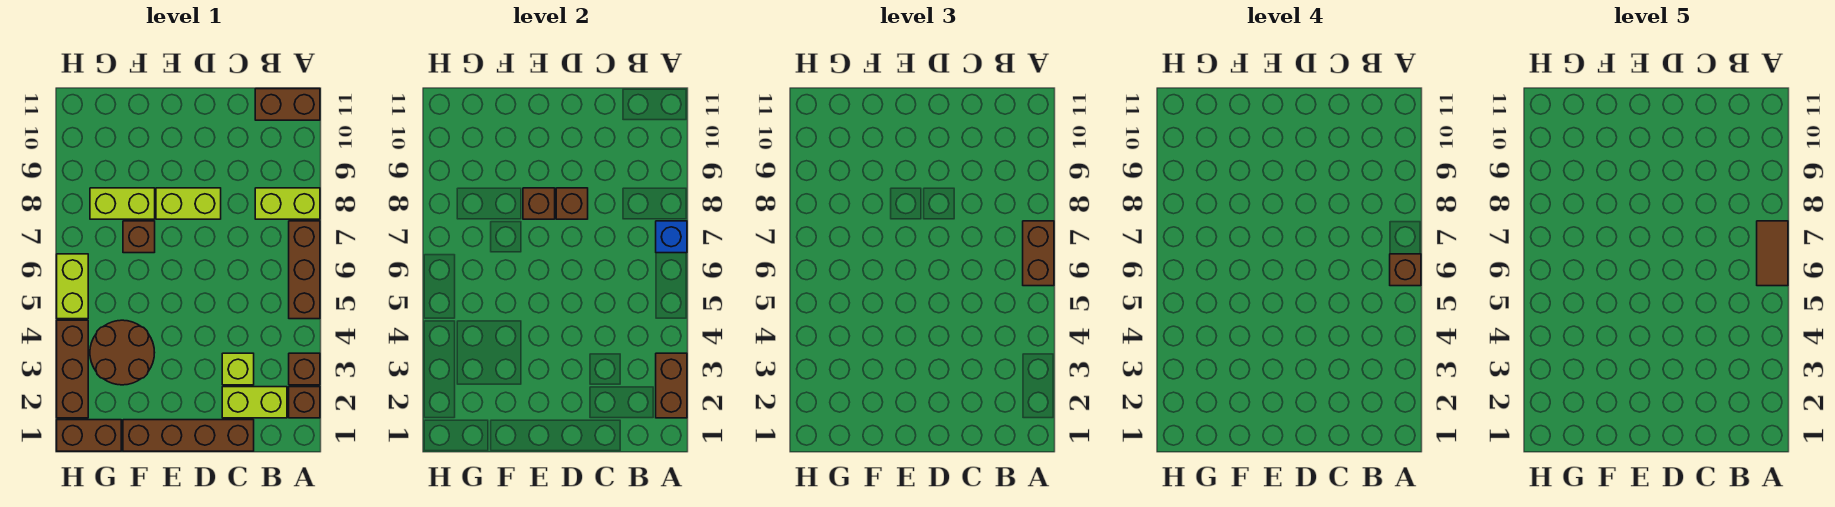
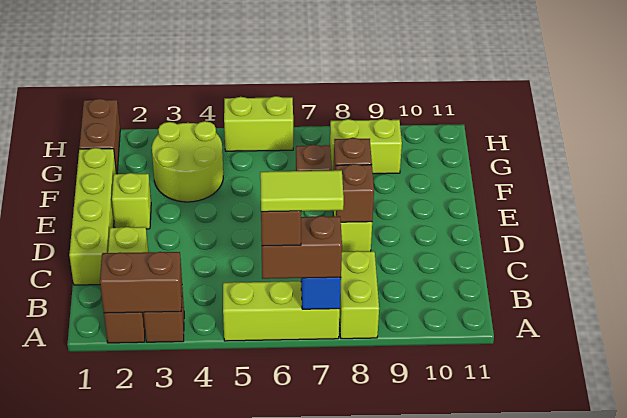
brown brick A5:A7 level 1 -> lime brick A5:A7 level 1
brown tile A6:A7 level 5 -> lime tile A6:A7 level 5
brown brick A11:B11 level 1 -> none
brown brick C1:F1 level 1 -> lime brick C1:F1 level 1
lime brick C3 level 1 -> lime brick E2 level 1
brown round brick F3:G4 level 1 -> lime round brick F3:G4 level 1
lime brick F8:G8 level 1 -> lime brick G8:G9 level 1
brown brick H2:H4 level 1 -> none

